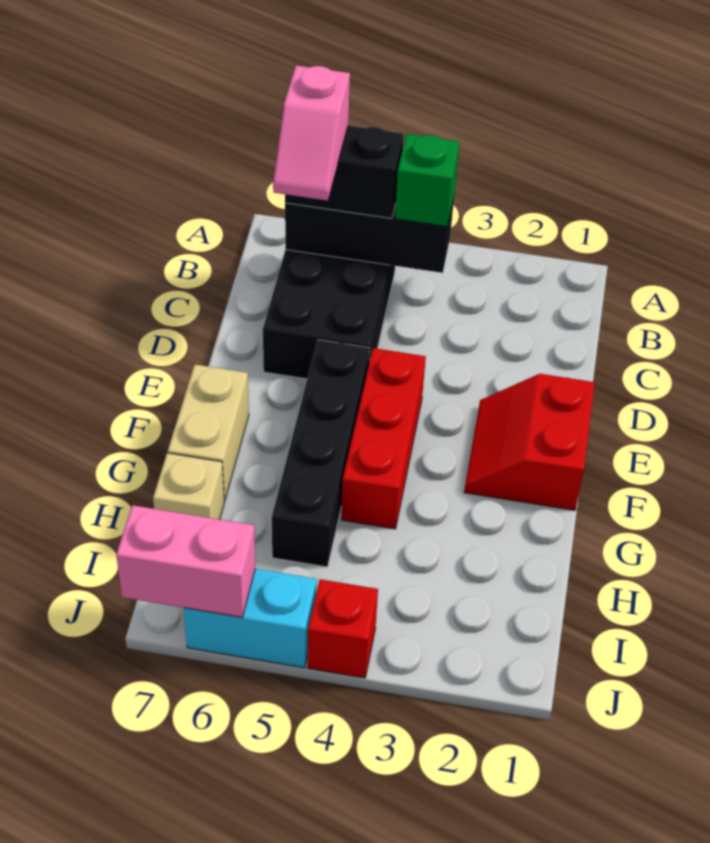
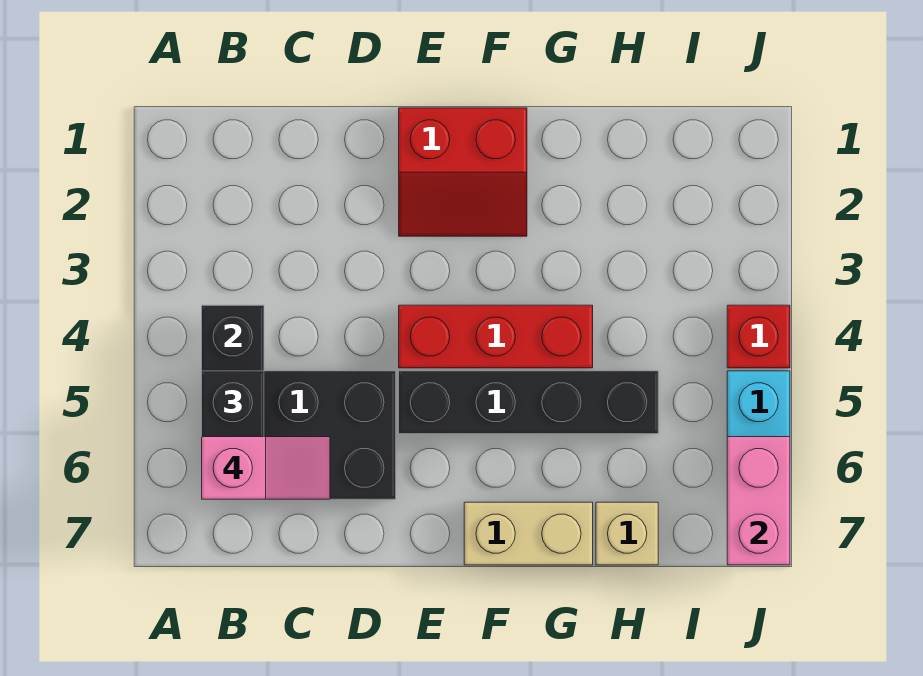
green brick B4 level 3 -> none

